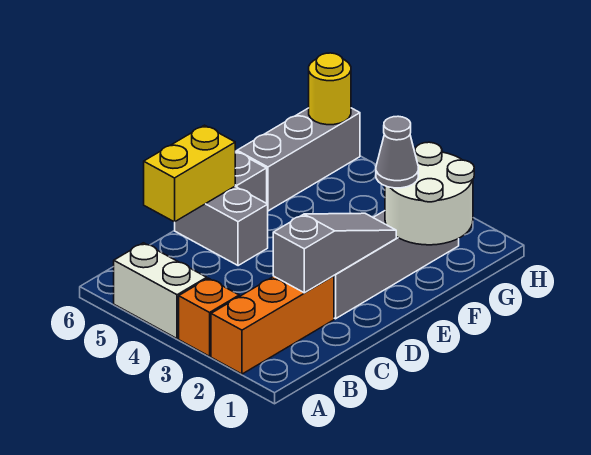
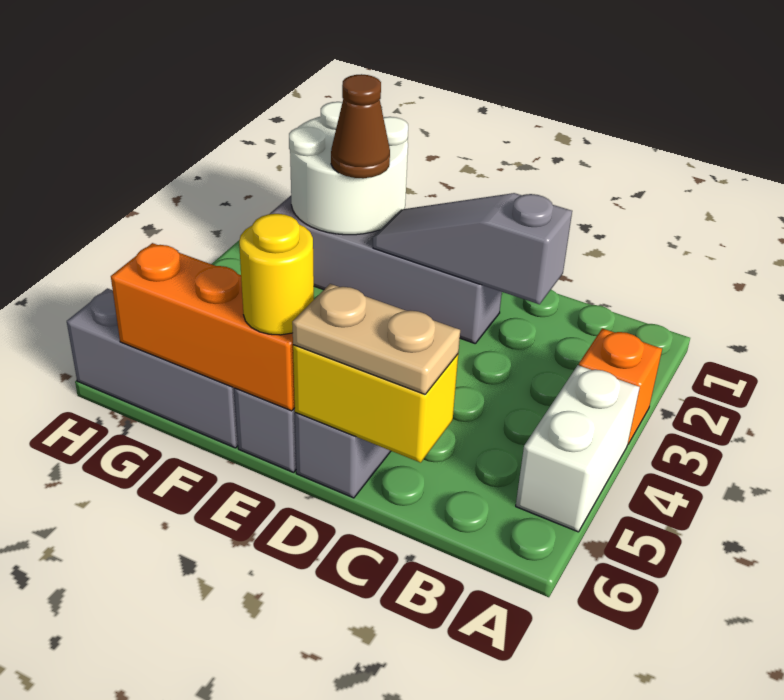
orange brick A2:C2 level 1 -> orange brick E6:G6 level 2
none -> tan plate C6:D6 level 3
grey cone F2 level 3 -> brown cone F2 level 3
yellow round brick H6 level 2 -> yellow round brick E6 level 3

